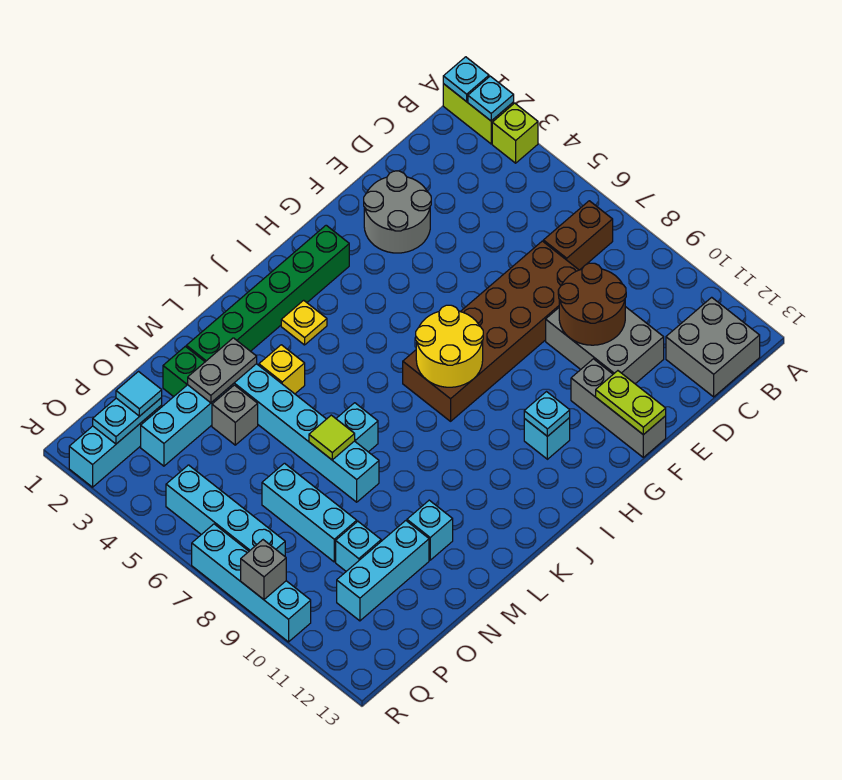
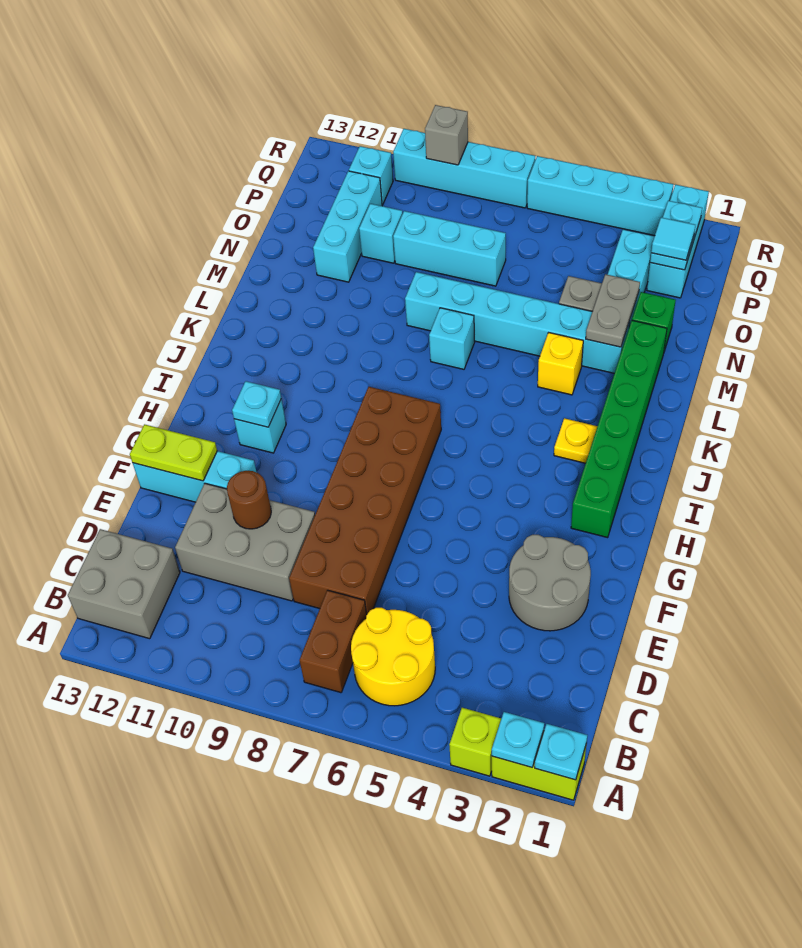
brown round brick D9:E10 level 2 -> brown round brick E10 level 2
grey brick F11:F13 level 1 -> cyan brick F11:F13 level 1
yellow round brick H7:I8 level 2 -> yellow round brick B5:C6 level 1
lime tile M7 level 2 -> none
cyan brick M11 level 1 -> cyan brick Q11 level 1
cyan brick Q5:Q8 level 1 -> cyan brick R3:R6 level 1

